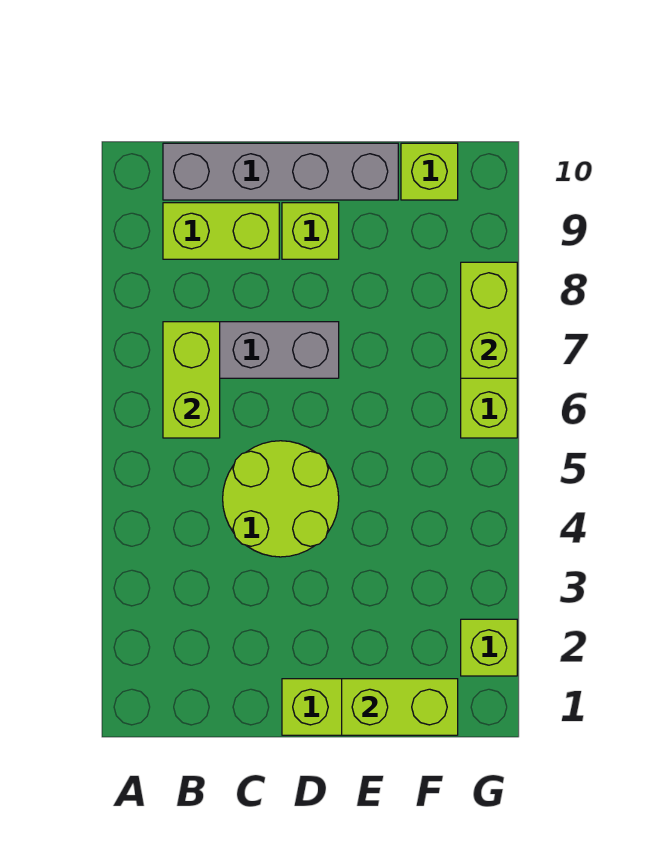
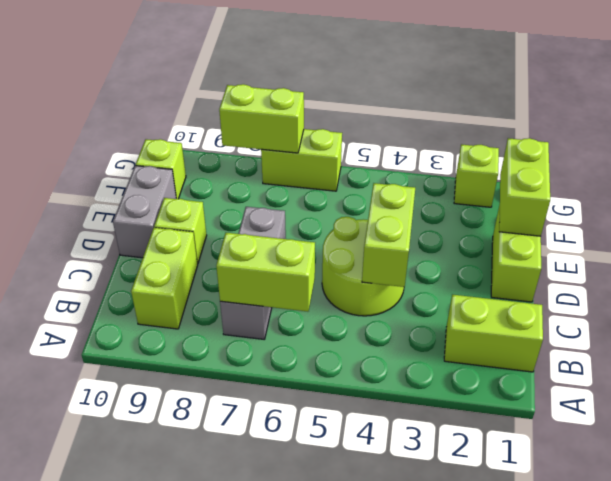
none -> lime brick B1:B2 level 1
grey brick B10:E10 level 1 -> grey brick D10:E10 level 1
none -> lime brick C4:D4 level 2

